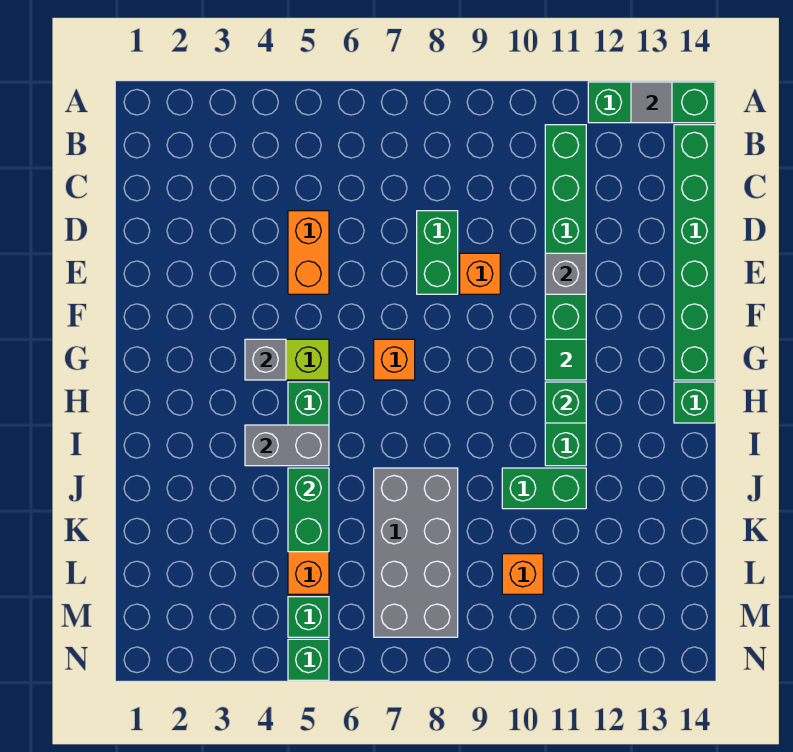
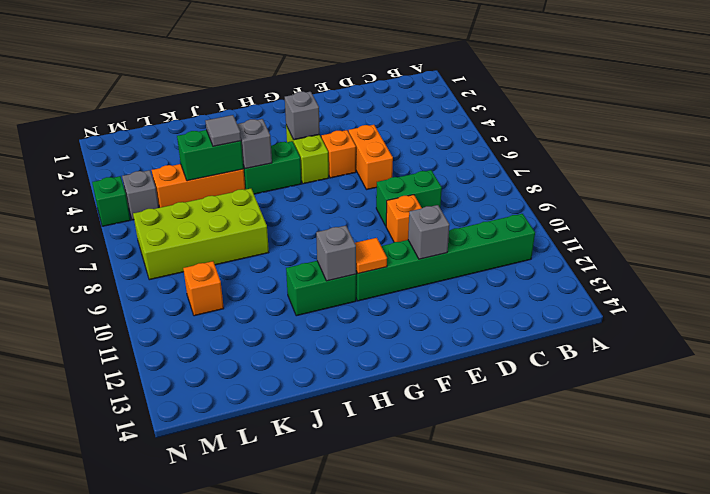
green brick A12:A14 level 1 -> none
grey tile A13 level 2 -> grey tile J5 level 3
green brick B14:G14 level 1 -> none
orange brick D5:E5 level 1 -> orange brick E5:E6 level 1
orange brick G7 level 1 -> orange brick F5 level 1
green tile G11 level 2 -> orange tile G11 level 2
green brick H11 level 2 -> grey brick H11 level 2
green brick H14 level 1 -> none
grey brick I4:I5 level 2 -> grey brick I5 level 2
grey brick J7:M8 level 1 -> lime brick J7:M8 level 1
green brick J10:J11 level 1 -> none
green brick M5 level 1 -> grey brick M5 level 1

